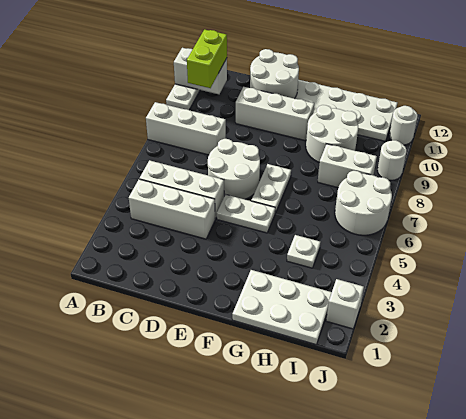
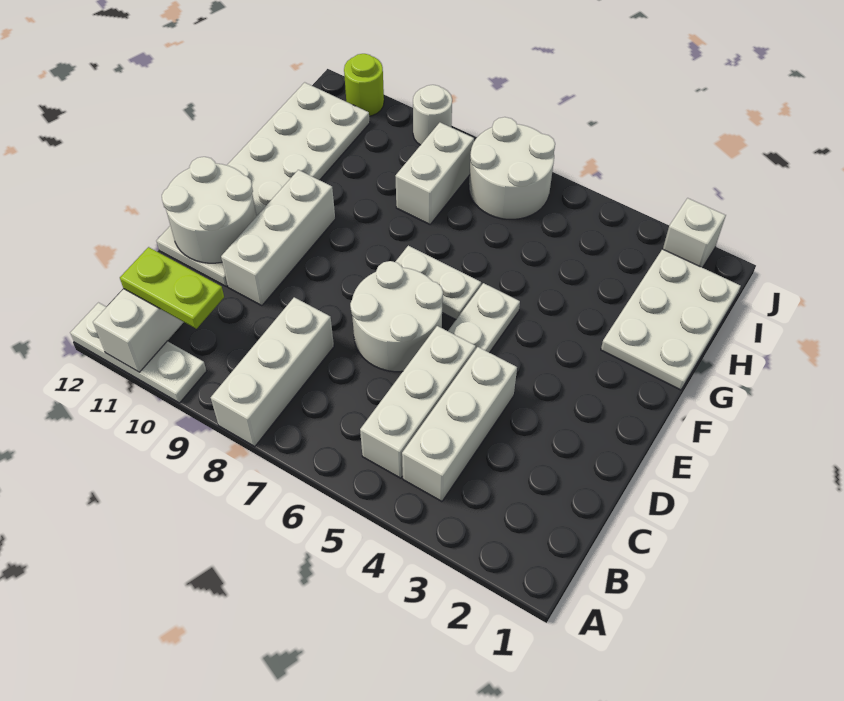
lime brick B10:B11 level 3 -> lime plate B10:B11 level 3
white round brick G9:H10 level 1 -> none
white plate H4 level 1 -> none
white round brick J11 level 1 -> lime round brick J11 level 1

